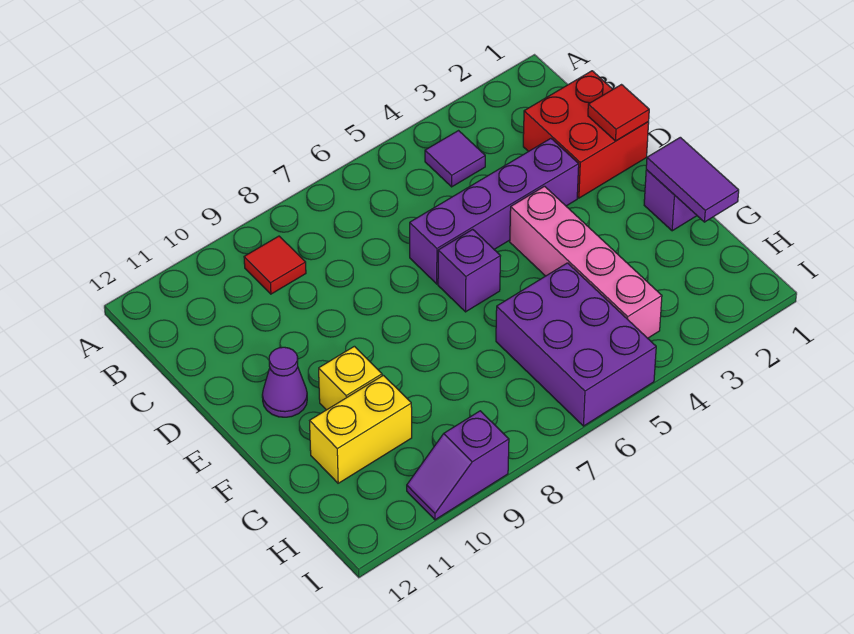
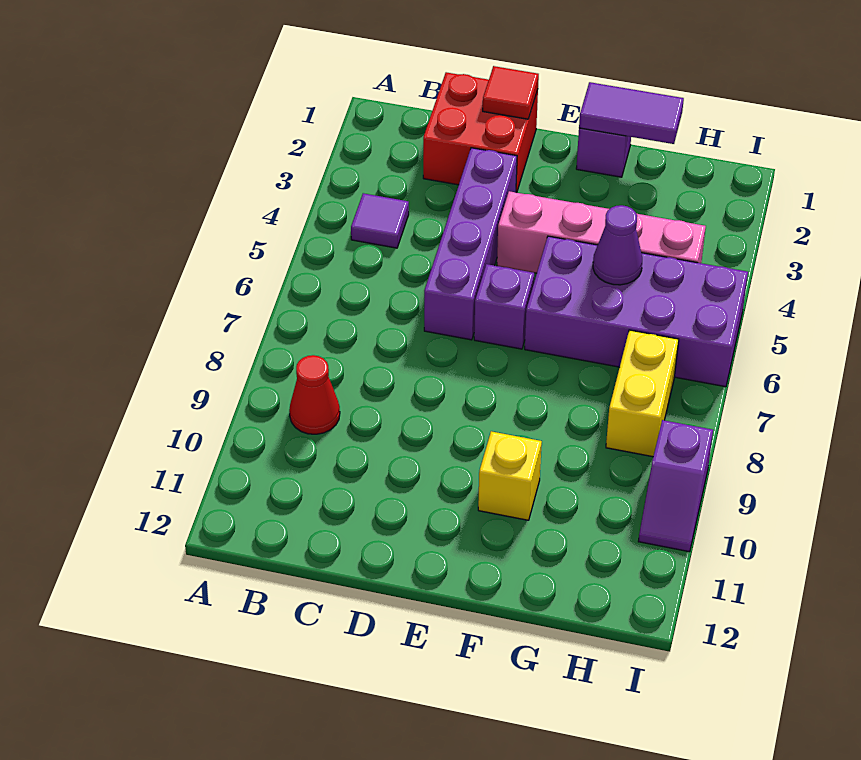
red tile B9 level 1 -> red cone B9 level 1
purple cone E11 level 1 -> purple cone G5 level 2
purple brick G5:I6 level 1 -> purple brick F5:I6 level 1
yellow brick G10:G11 level 1 -> yellow brick H7:H8 level 1

